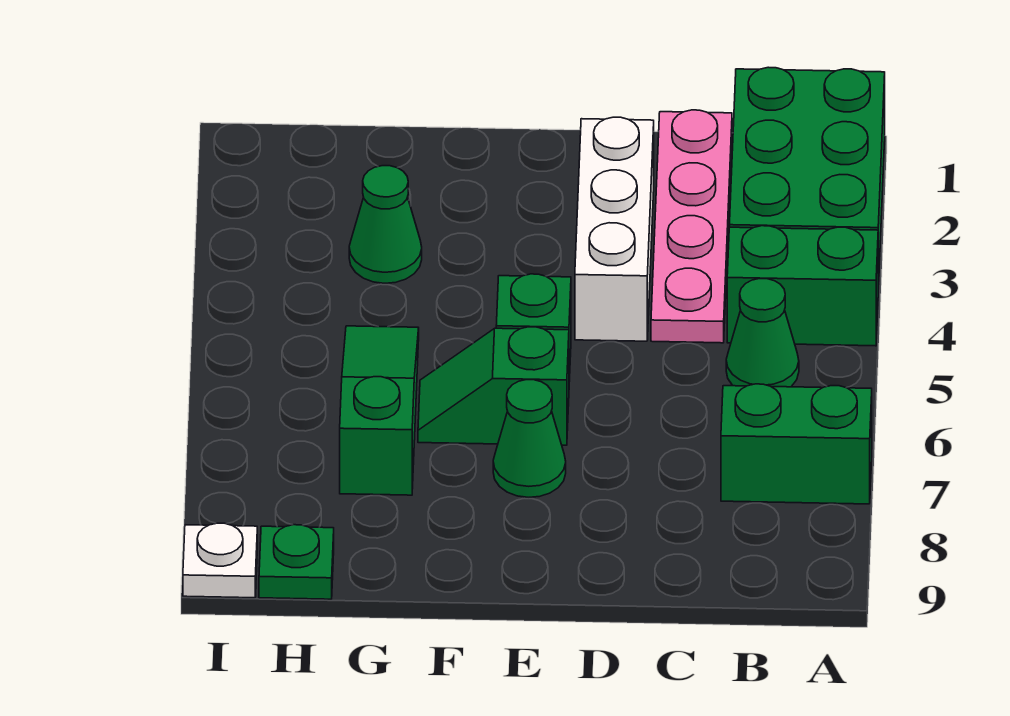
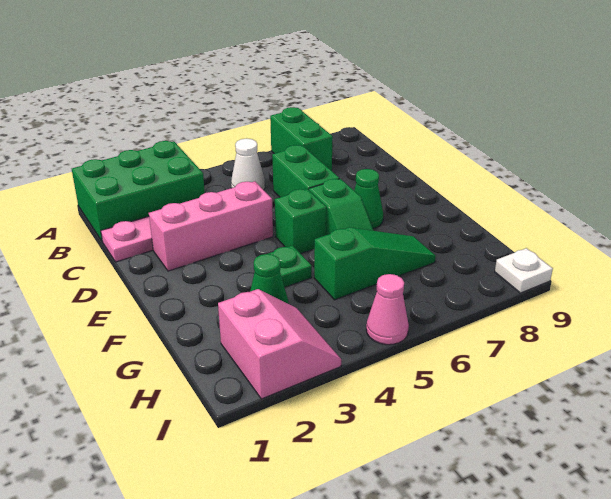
green brick A4:B4 level 1 -> green brick C6:D6 level 1
green cone B5 level 1 -> white cone B5 level 1
white brick D2:D4 level 1 -> pink brick D2:D4 level 1
green slope G5:G7 level 1 top 7 -> green slope G5:G7 level 1 top 5
none -> pink slope H2:I3 level 1 top 2
green plate H9 level 1 -> green plate F4 level 1
none -> pink cone I5 level 1

